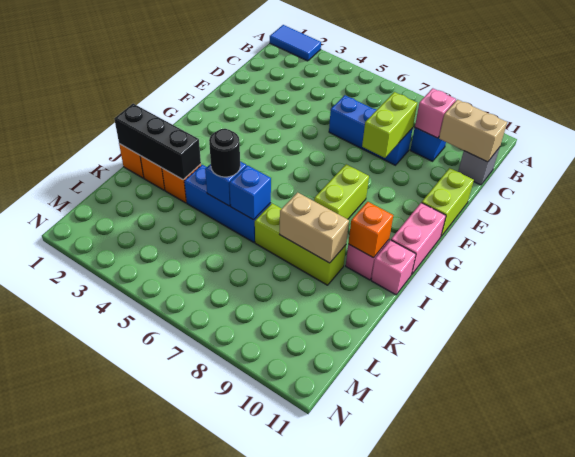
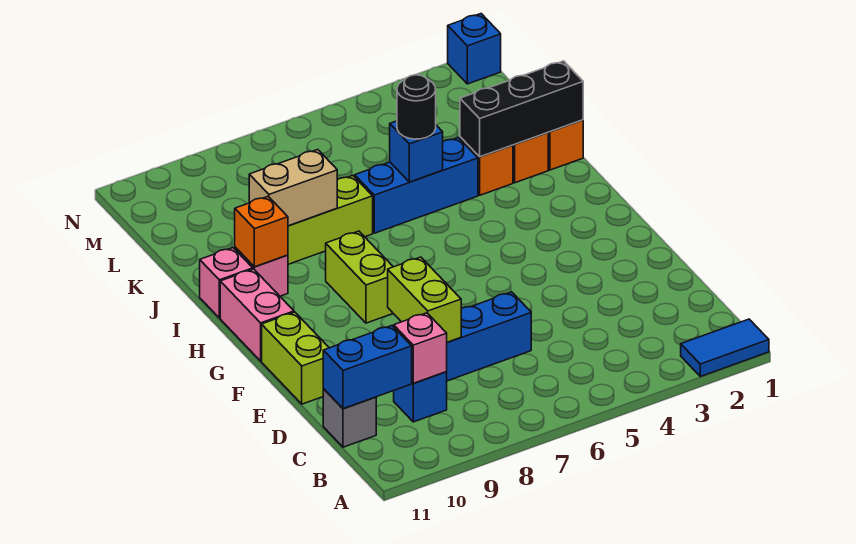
tan brick C10:C11 level 2 -> blue brick C10:C11 level 2
blue brick J6 level 2 -> blue brick N1 level 1

